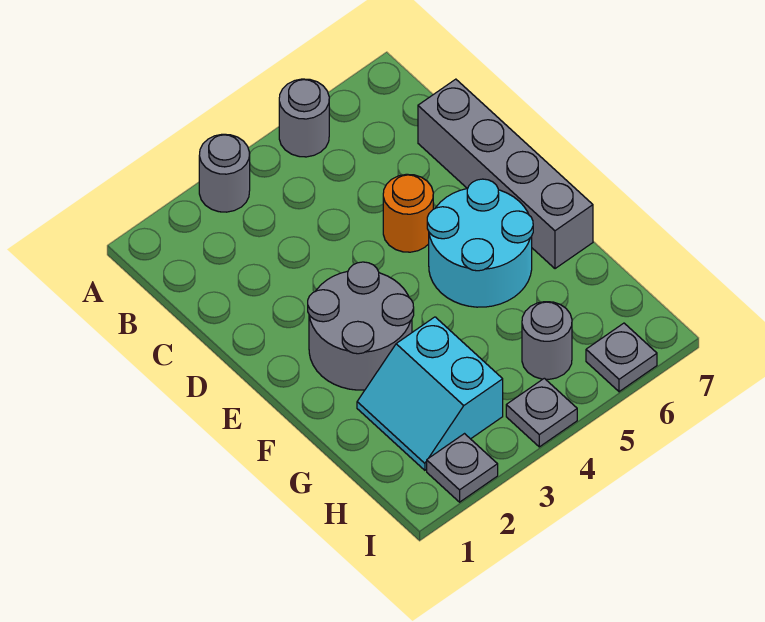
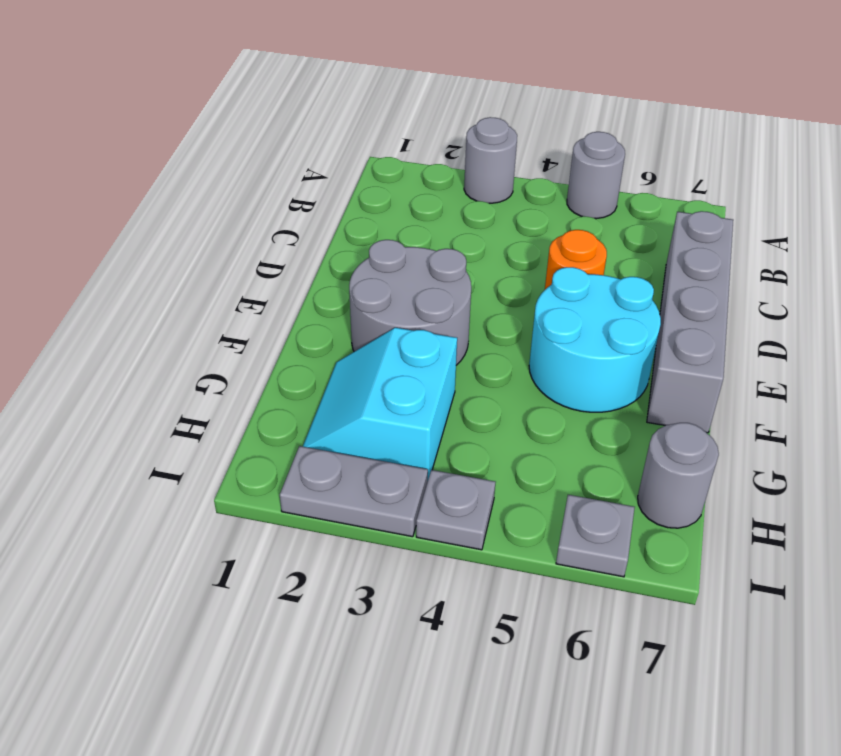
grey round brick H5 level 1 -> grey round brick H7 level 1
grey plate I2 level 1 -> grey plate I2:I3 level 1

